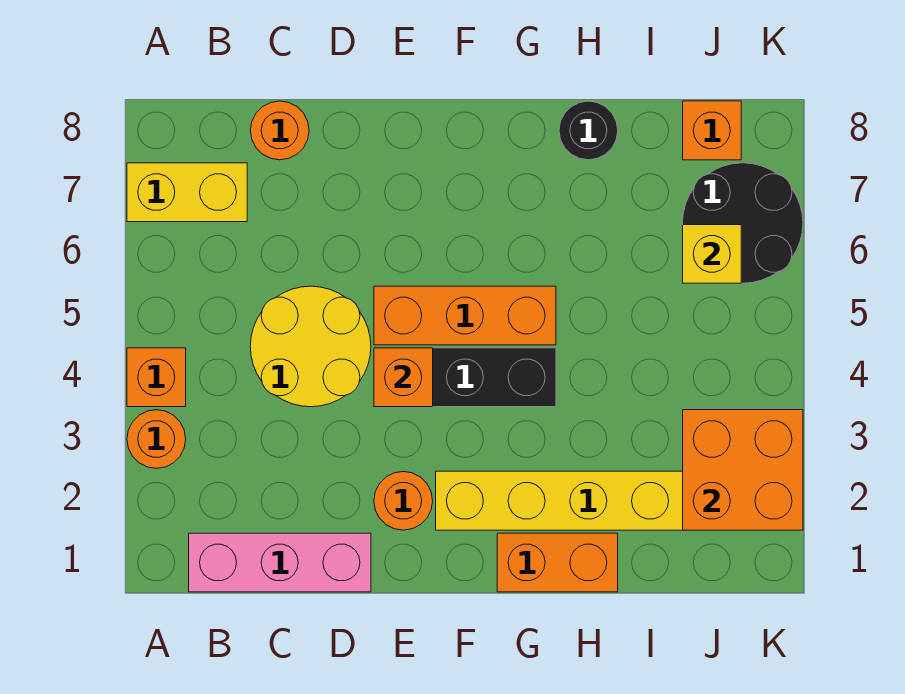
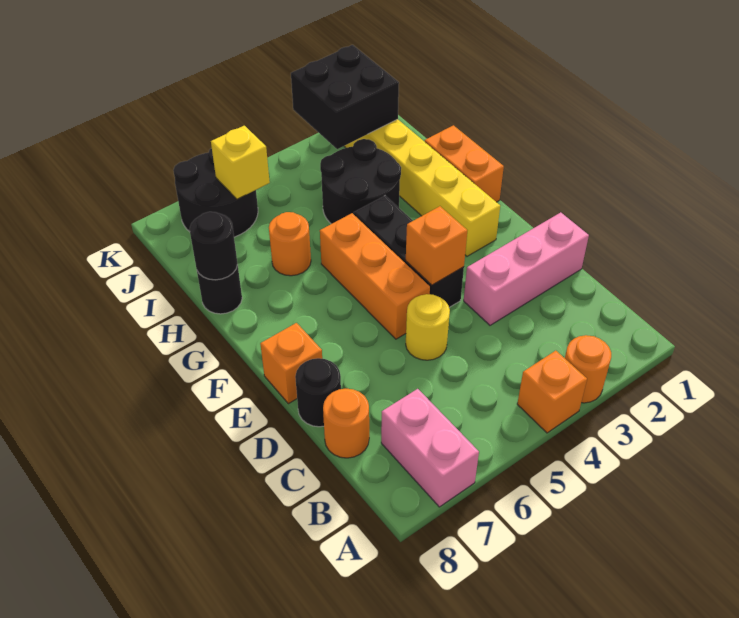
yellow brick A7:B7 level 1 -> pink brick A7:B7 level 1
pink brick B1:D1 level 1 -> pink brick D1:D3 level 1
yellow round brick C4:D5 level 1 -> yellow round brick D5 level 1
none -> black round brick D8 level 1
orange round brick E2 level 1 -> orange round brick H6 level 1
none -> black round brick H3:I4 level 1
none -> black round brick H8 level 2
orange brick J2:K3 level 2 -> black brick J2:K3 level 2
orange brick J8 level 1 -> orange brick E8 level 1

